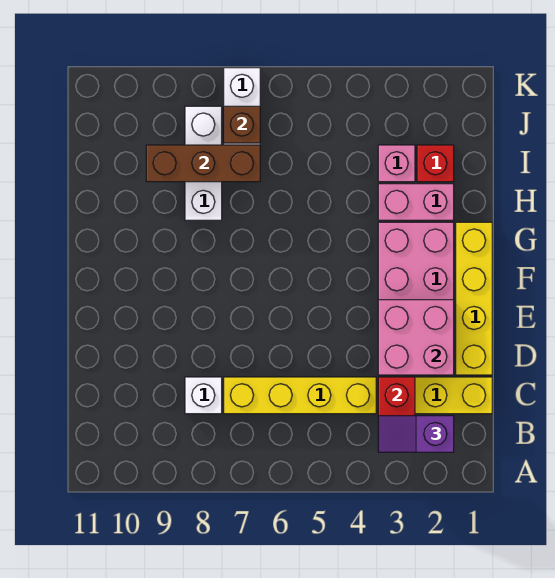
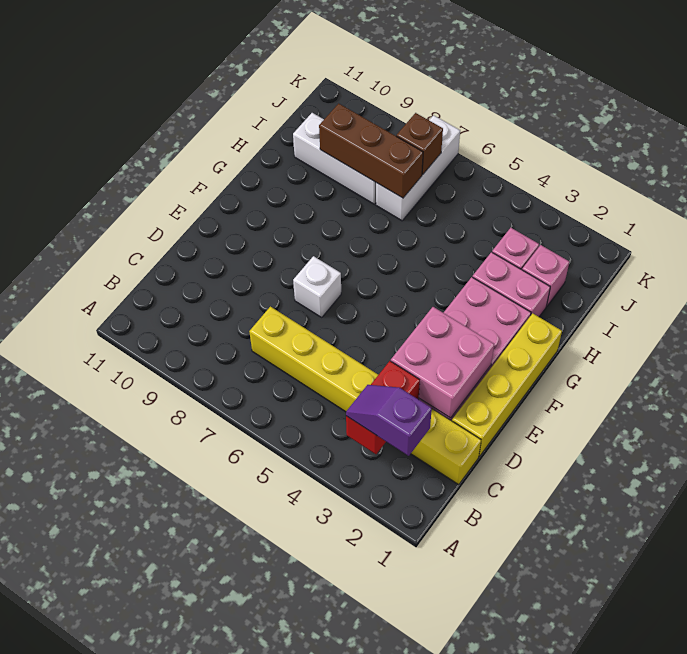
white brick C8 level 1 -> white brick E7 level 1
white brick H8:J8 level 1 -> white brick I8:I10 level 1
red brick I2 level 1 -> pink brick I2 level 1

